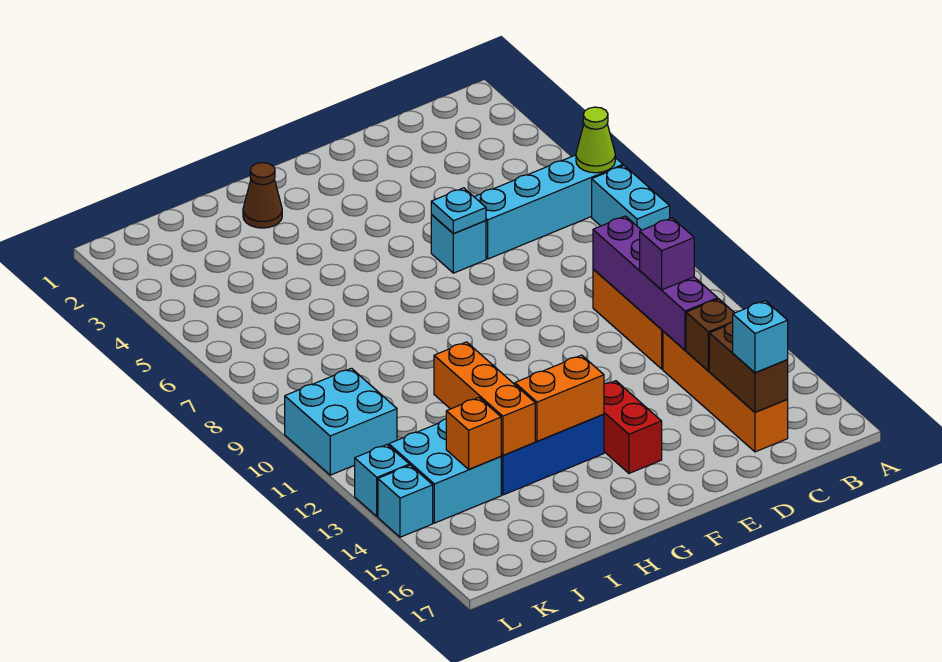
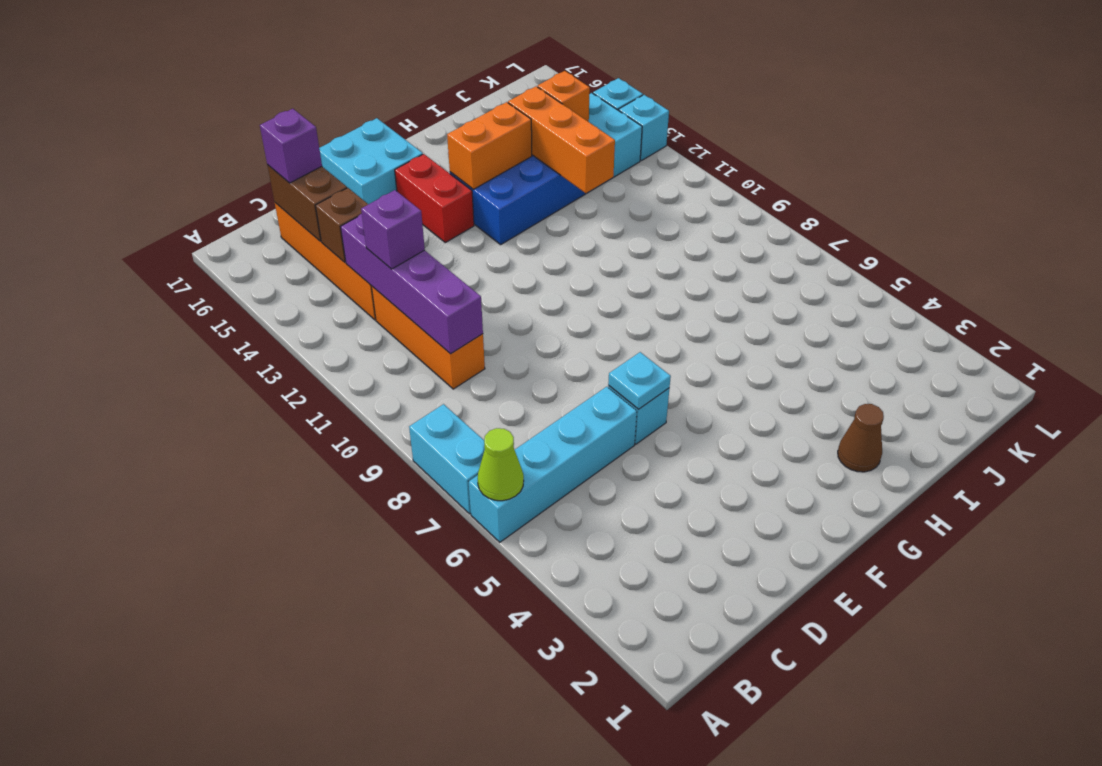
cyan brick C16 level 3 -> purple brick C16 level 3
cyan brick K10:L11 level 1 -> cyan brick E16:F17 level 1

